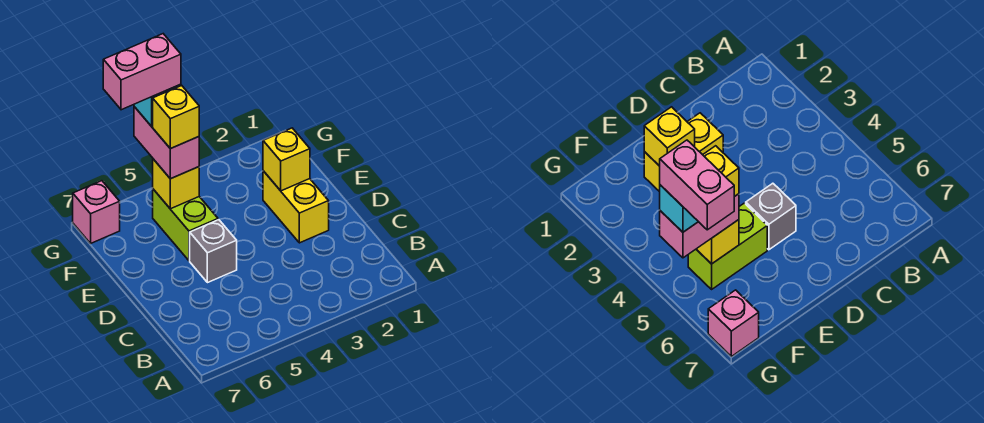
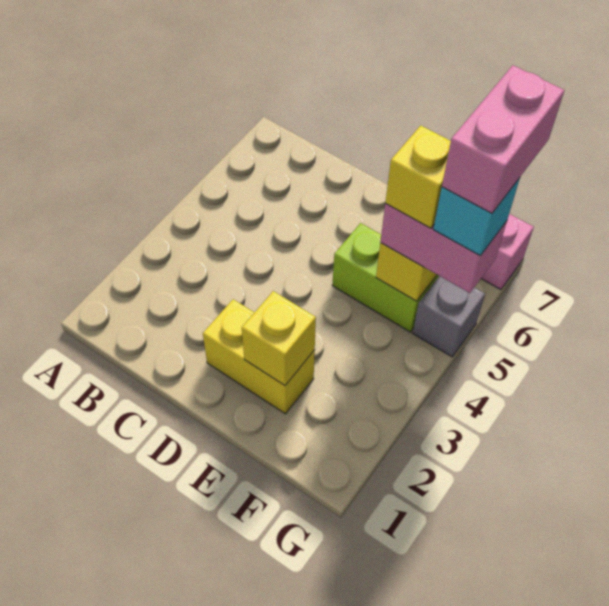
grey brick D5 level 1 -> grey brick G5 level 1

